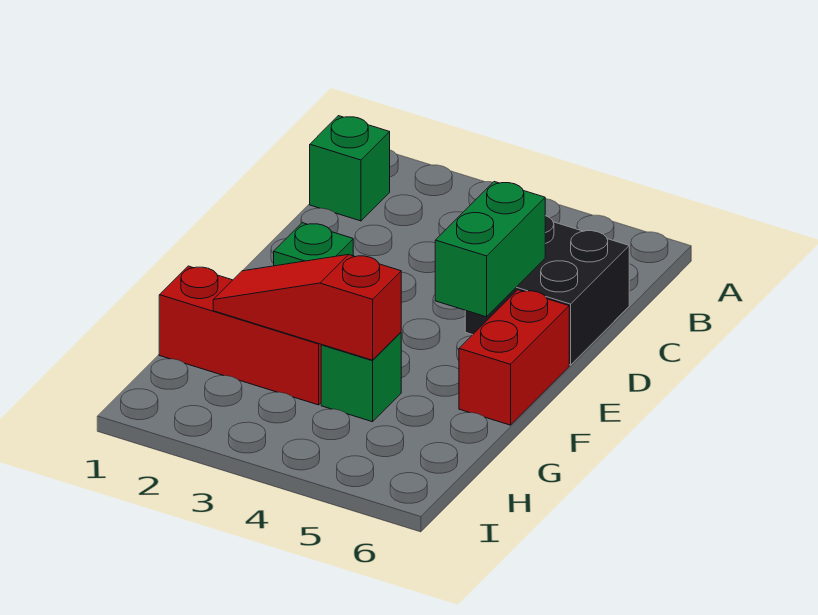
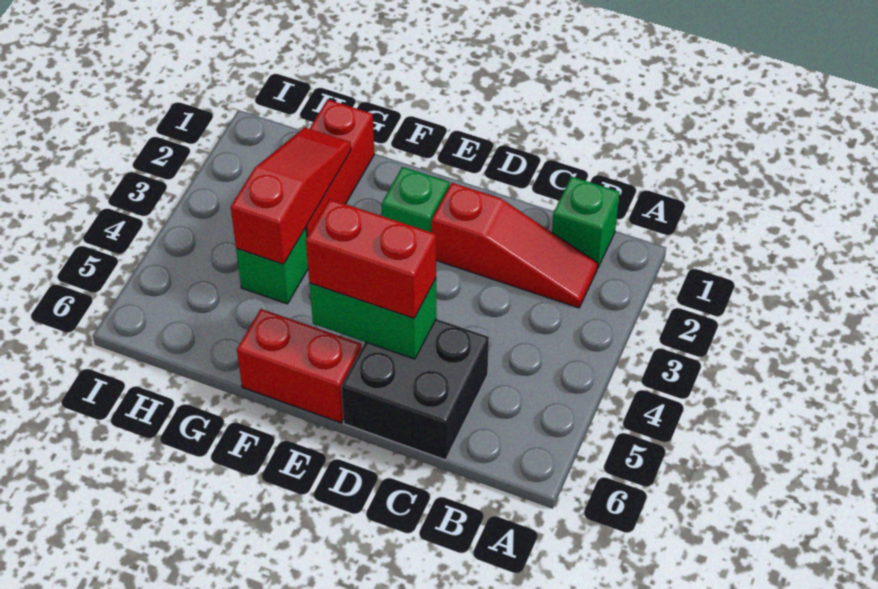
none -> red slope B2:D2 level 1 top D
none -> red brick D5:E5 level 3

